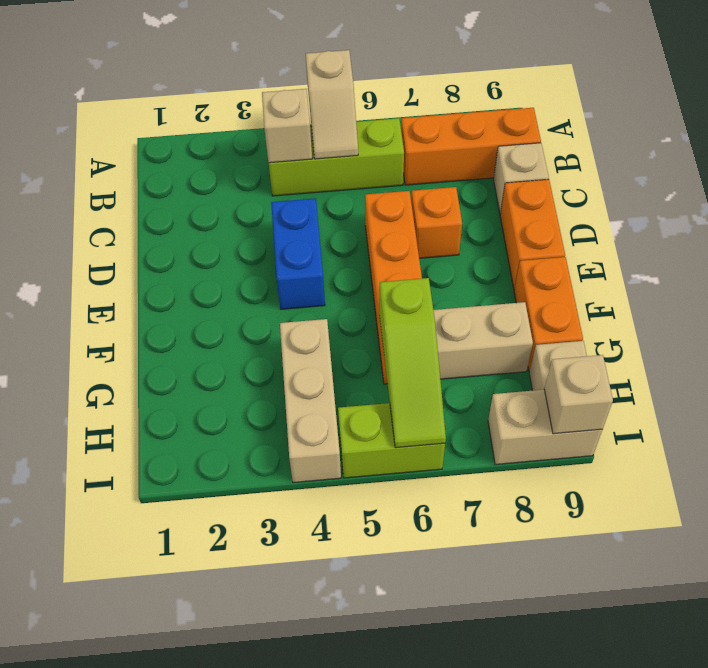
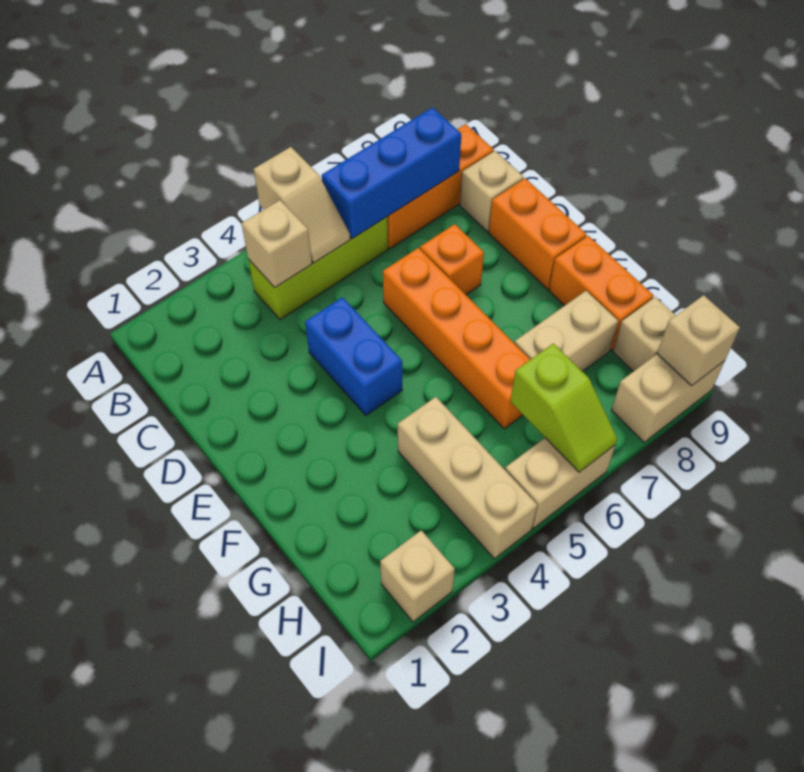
none -> blue brick B6:B8 level 2
lime slope G6:I6 level 2 top G -> lime slope H6:I6 level 2 top H
none -> tan brick I2 level 1
lime brick I5:I6 level 1 -> tan brick I5:I6 level 1

